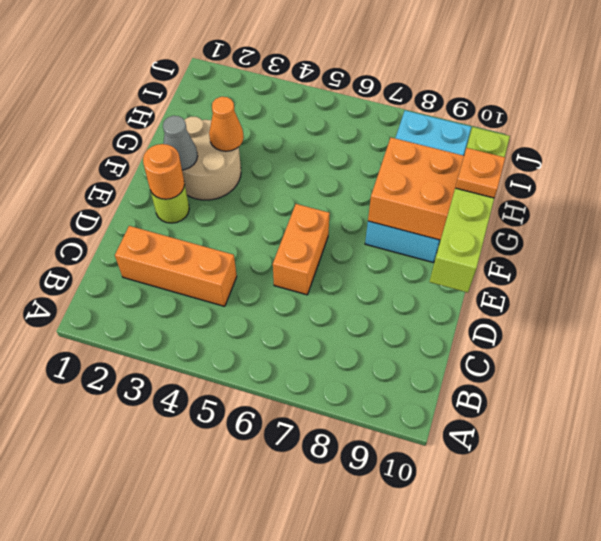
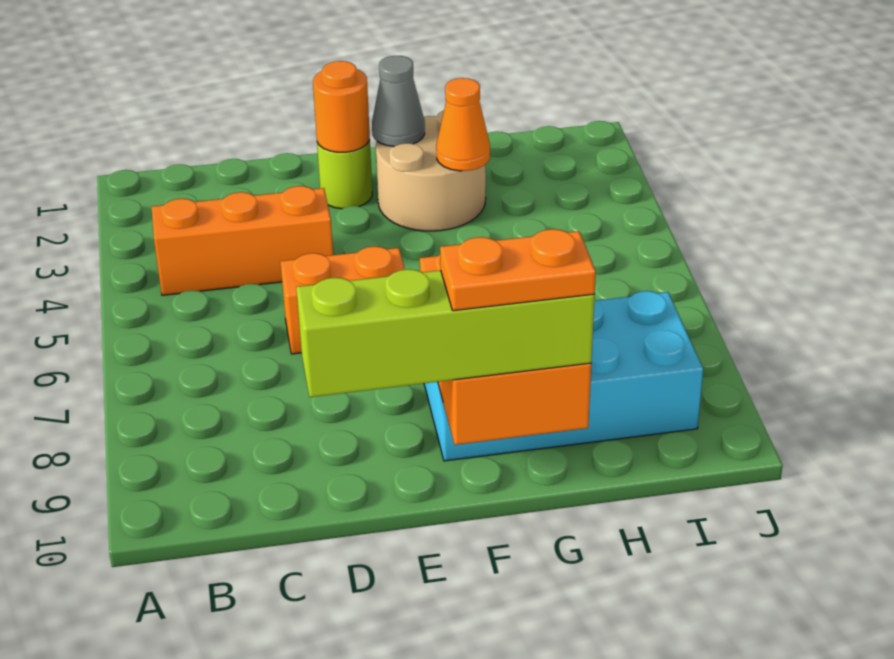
orange brick C2:C4 level 1 -> orange brick B4:D4 level 1
orange plate F10 level 4 -> orange plate F10:G10 level 4

